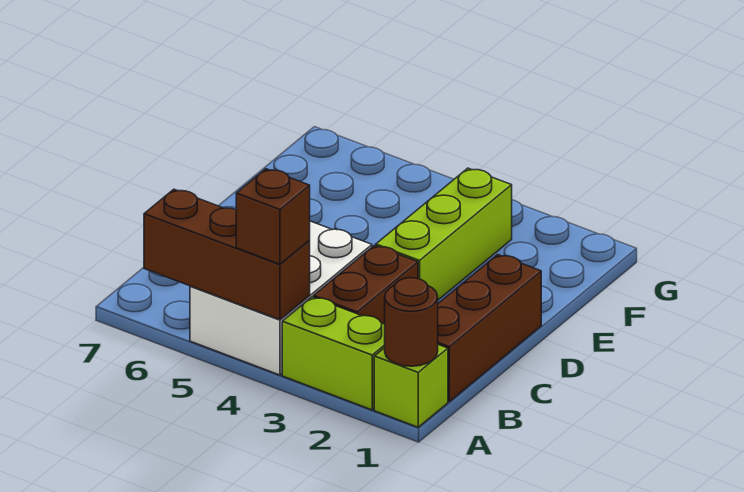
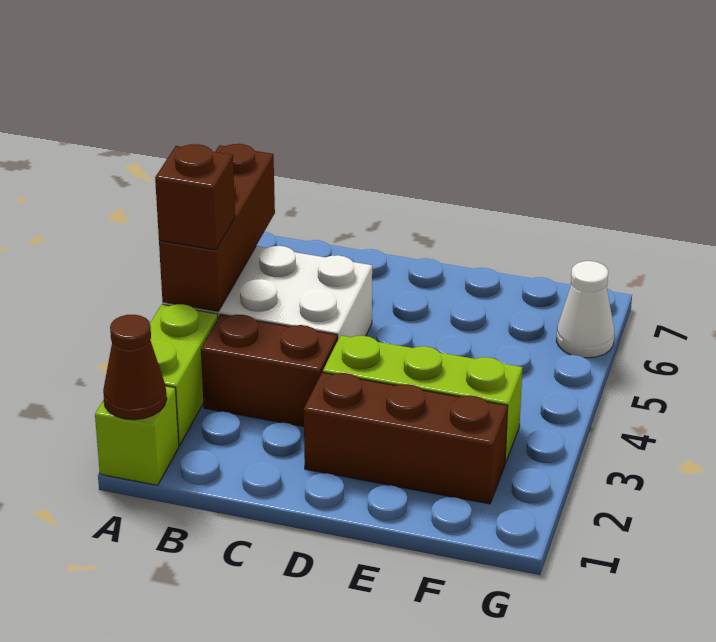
brown round brick A1 level 2 -> brown cone A1 level 2
brown brick B1:D1 level 1 -> brown brick D2:F2 level 1
none -> white cone G6 level 1

